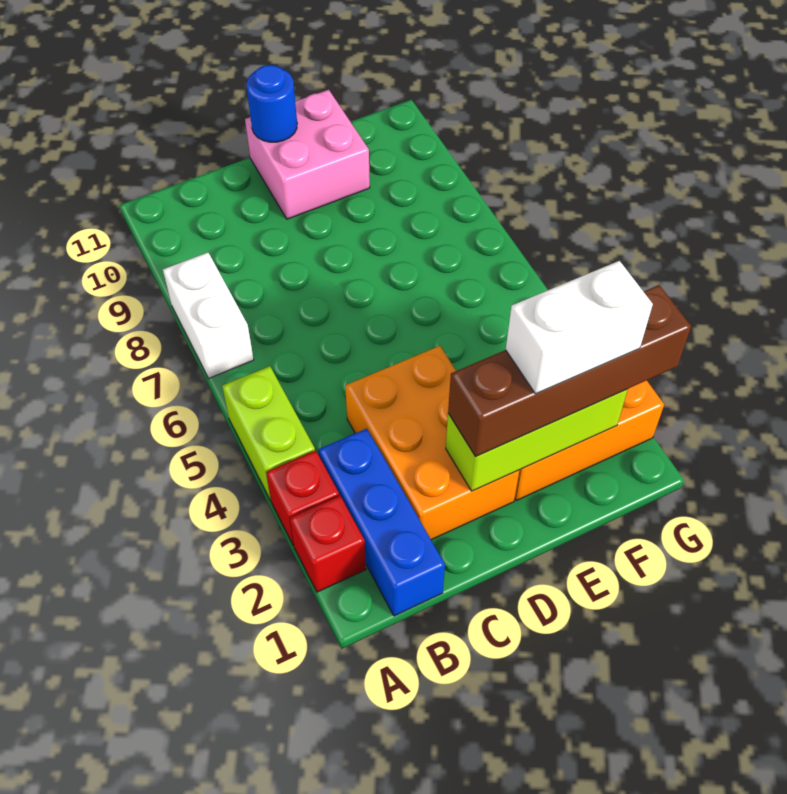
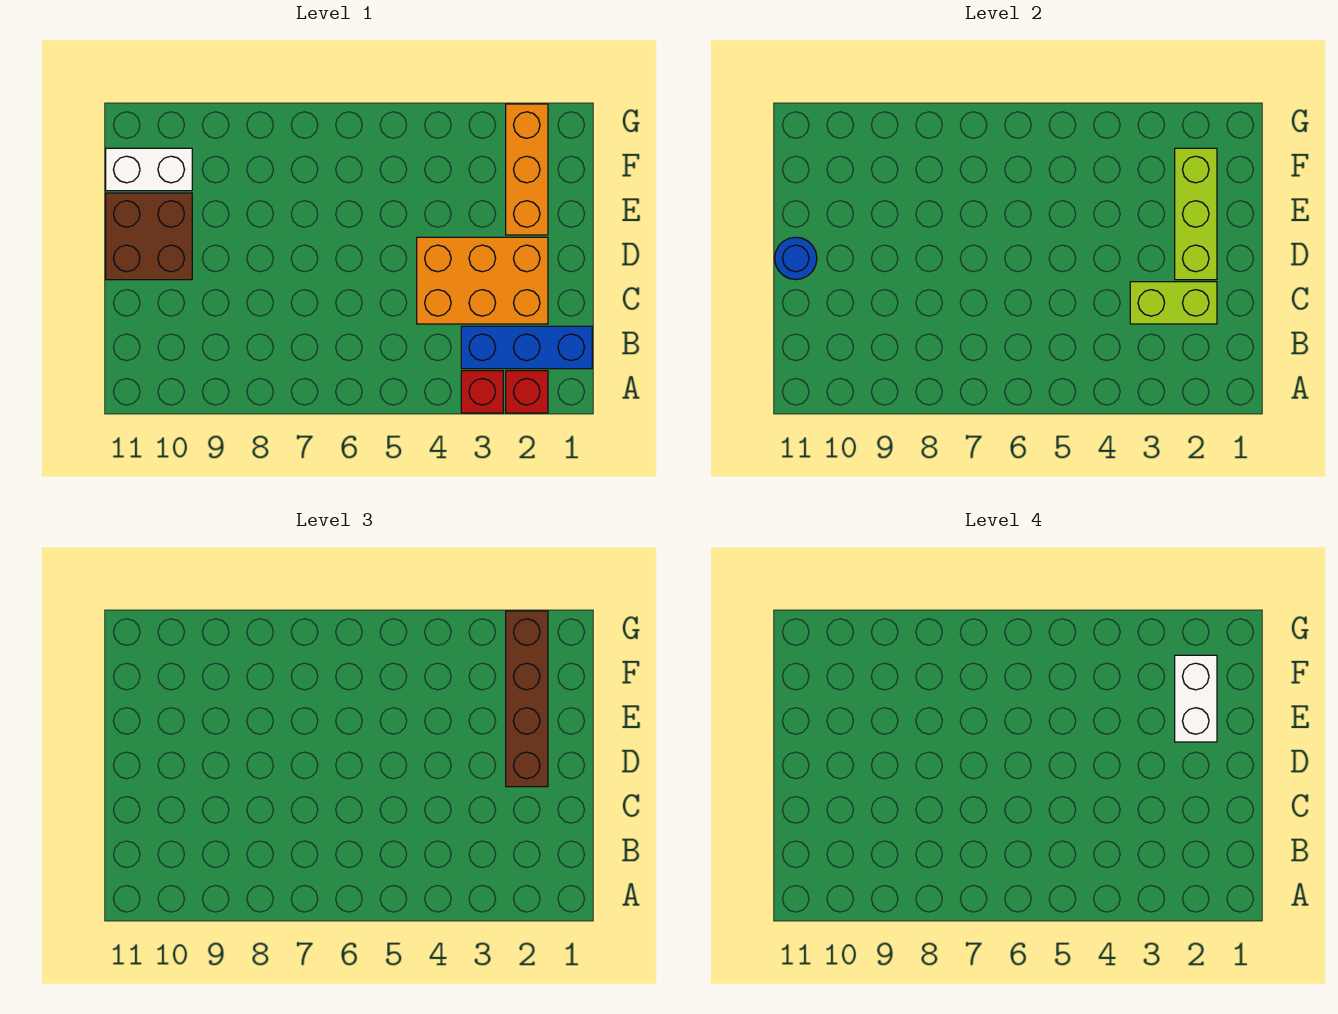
lime brick A4:A5 level 1 -> lime brick C2:C3 level 2
white brick A7:A8 level 1 -> white brick F10:F11 level 1
pink brick D10:E11 level 1 -> brown brick D10:E11 level 1

